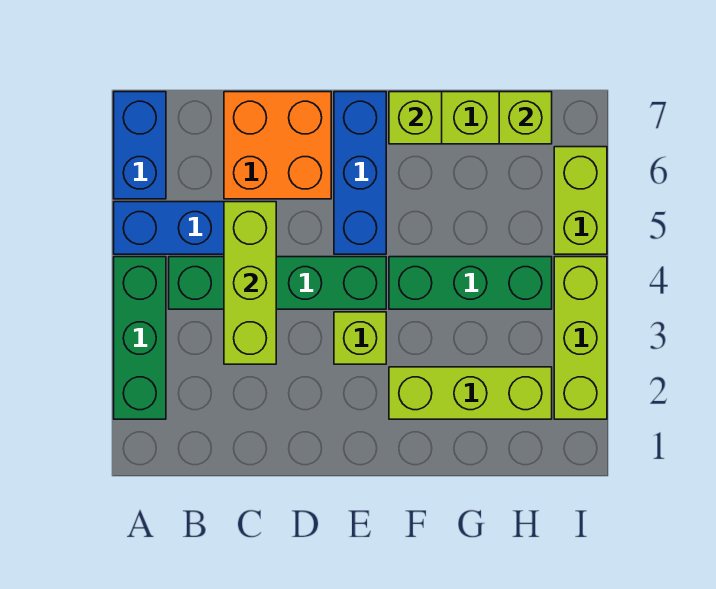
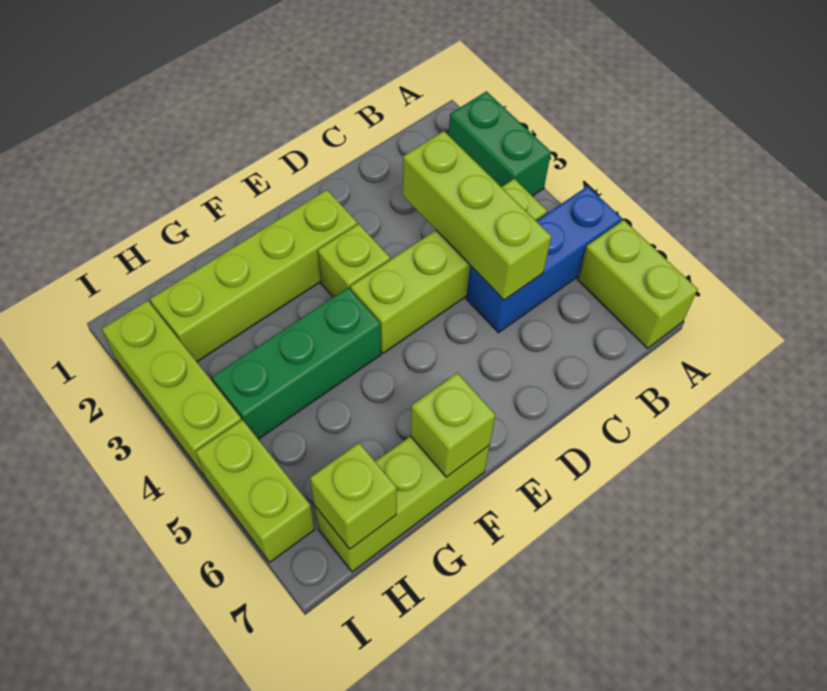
green brick A2:A4 level 1 -> green brick A2:A3 level 1
blue brick A6:A7 level 1 -> lime brick A6:A7 level 1
green brick B4:E4 level 1 -> lime brick B4:E4 level 1
orange brick C6:D7 level 1 -> none
blue brick E5:E7 level 1 -> none
lime brick F2:H2 level 1 -> lime brick E2:H2 level 1

